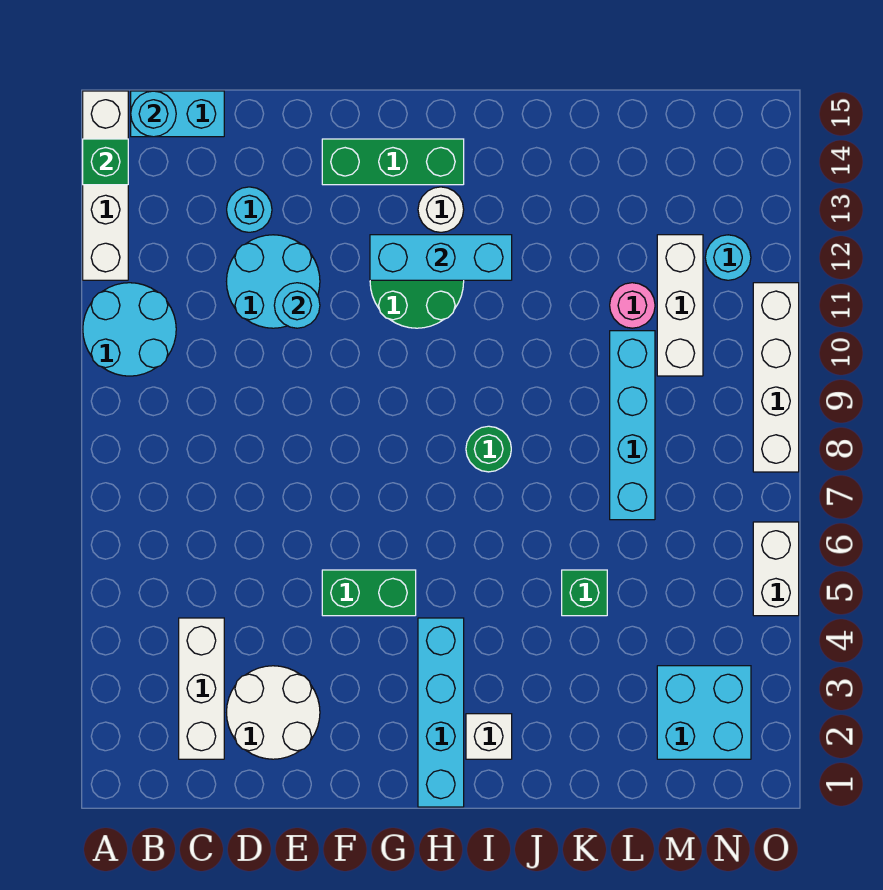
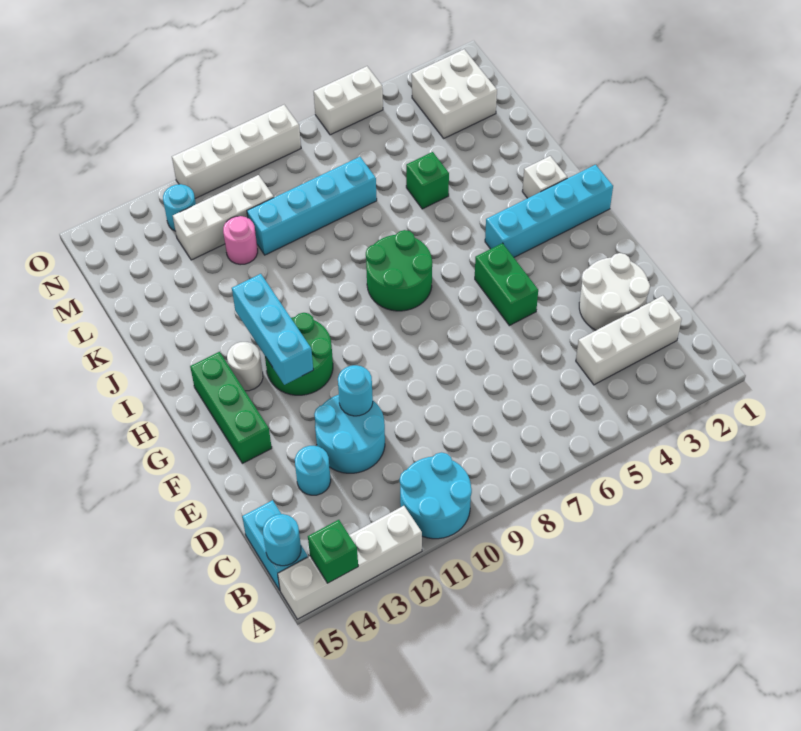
green round brick I8 level 1 -> green round brick H7:I8 level 1
cyan brick M2:N3 level 1 -> white brick M2:N3 level 1

